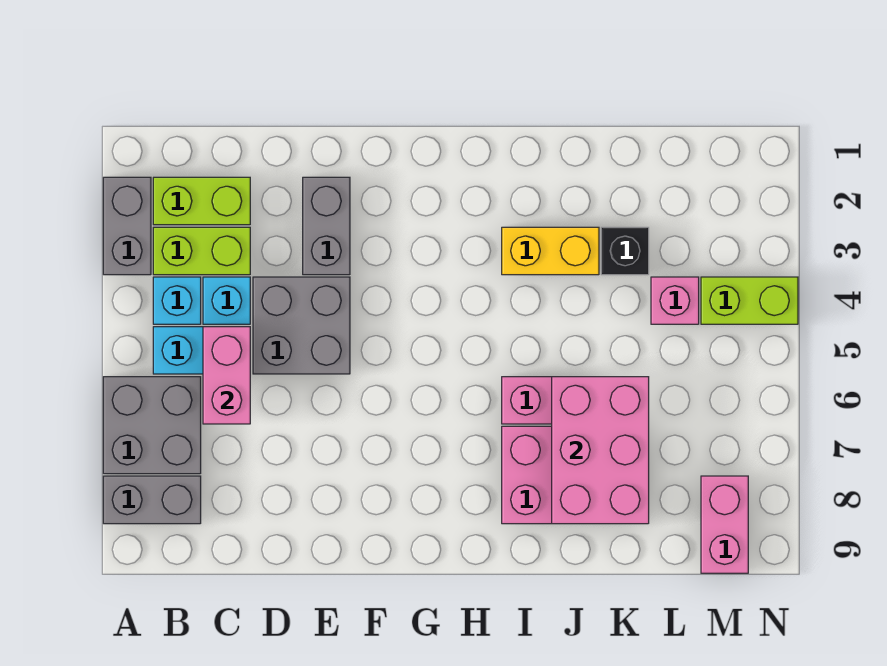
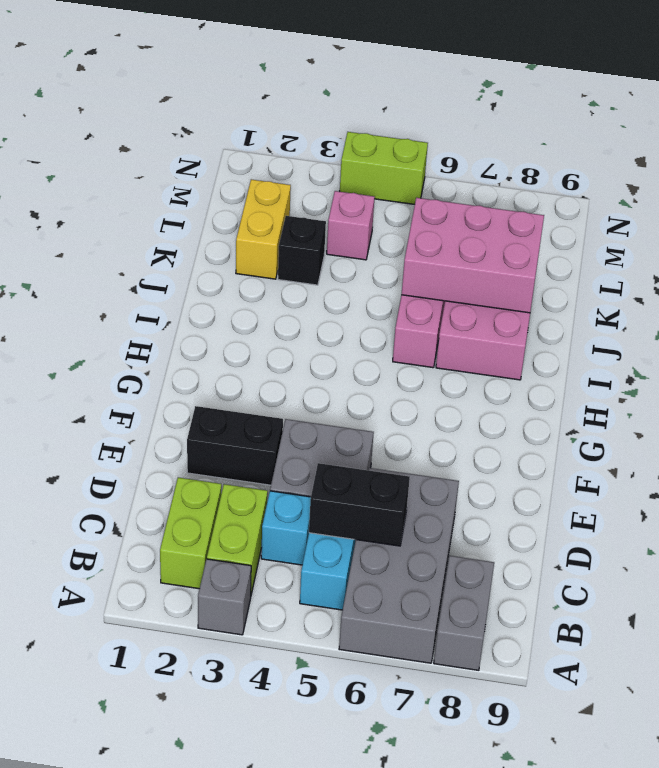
grey brick A2:A3 level 1 -> grey brick A3 level 1
grey brick A6:B7 level 1 -> grey brick A6:D7 level 1
cyan brick B4 level 1 -> none
pink brick C5:C6 level 2 -> black brick C5:C6 level 2
grey brick E2:E3 level 1 -> black brick E2:E3 level 1
yellow brick I3:J3 level 1 -> yellow brick K2:L2 level 1
lime brick M4:N4 level 1 -> lime brick N4:N5 level 1
pink brick M8:M9 level 1 -> none

